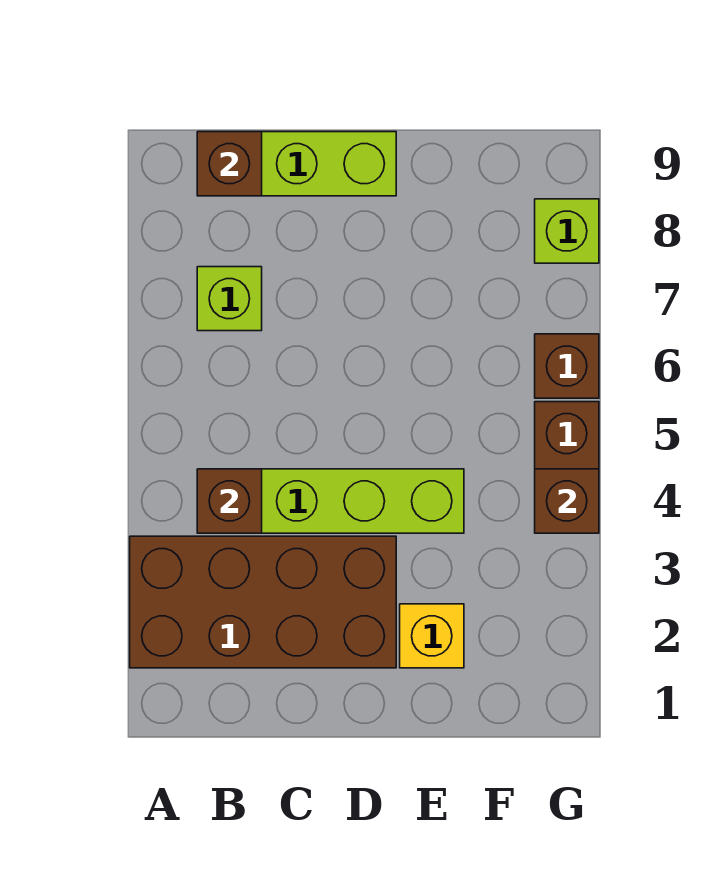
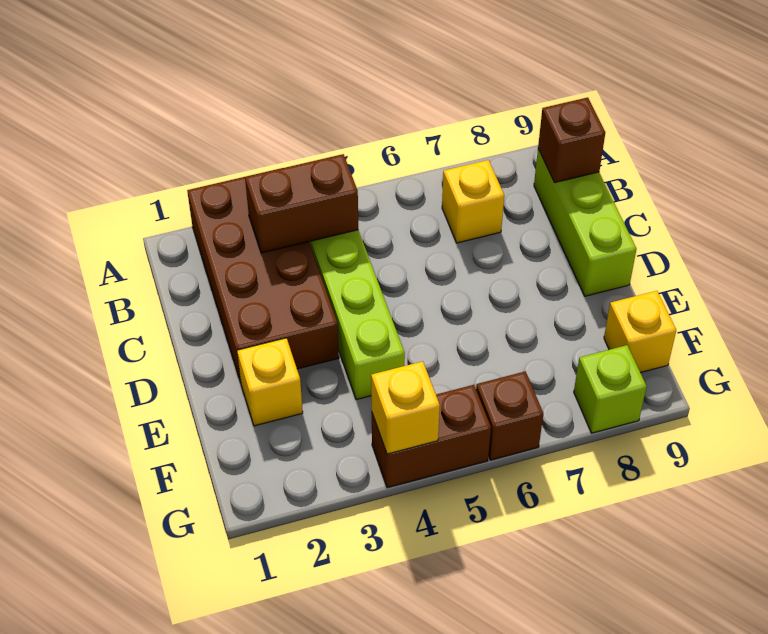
brown brick B4 level 2 -> brown brick B3:B4 level 2
lime brick B7 level 1 -> yellow brick B7 level 1
none -> yellow brick F9 level 1
brown brick G4 level 2 -> yellow brick G4 level 2

